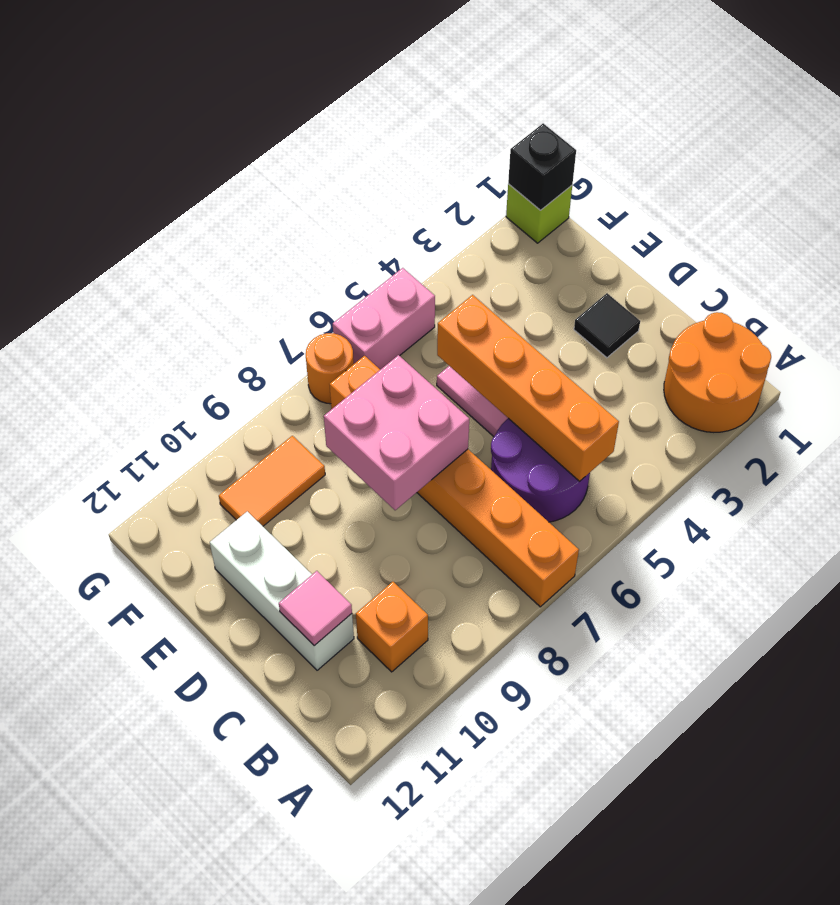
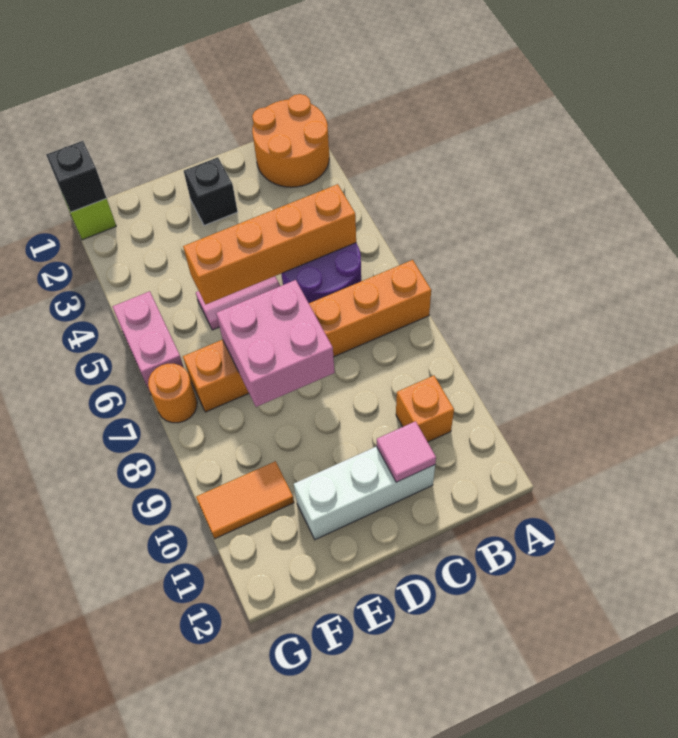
black tile D2 level 1 -> black brick D2 level 1
orange tile F9:F10 level 1 -> orange tile F10:G10 level 1

